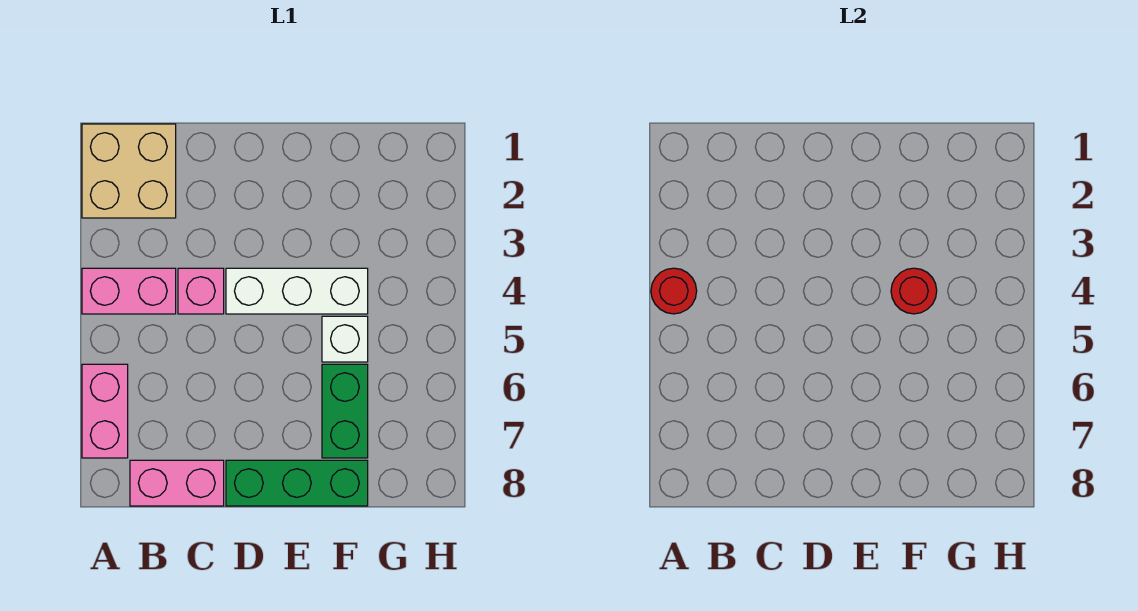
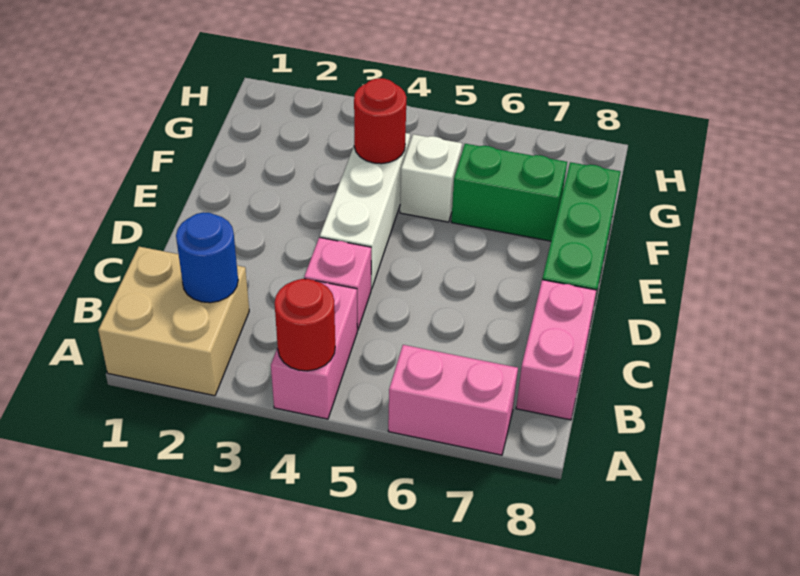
none -> blue round brick B2 level 2

